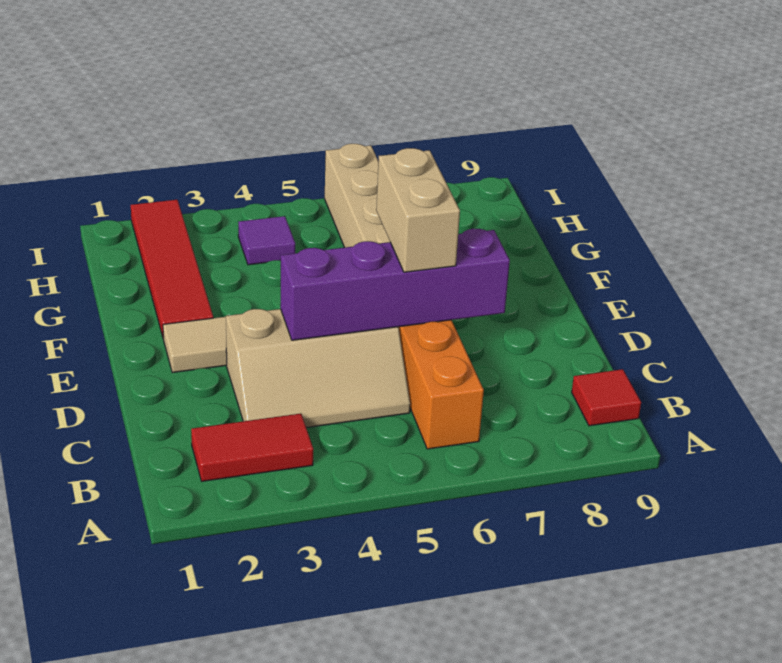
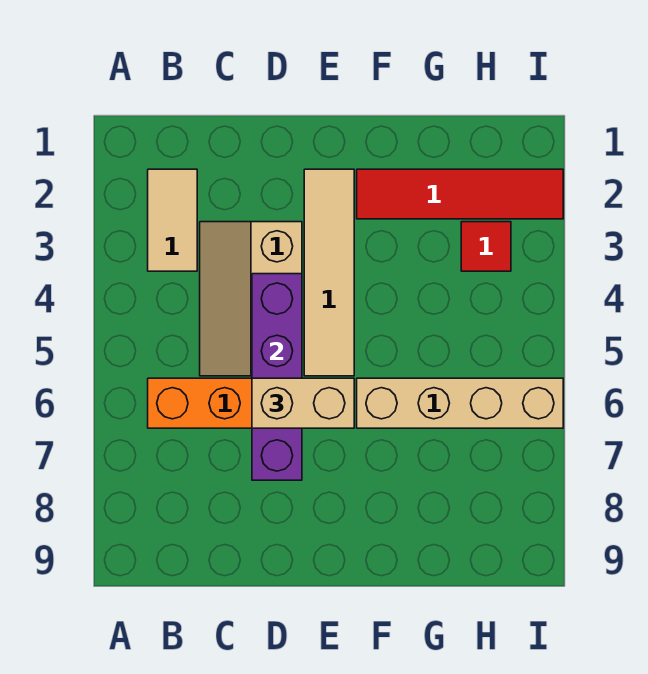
red tile B2:B3 level 1 -> tan tile B2:B3 level 1
red tile B9 level 1 -> red tile H3 level 1
purple tile H4 level 1 -> none

